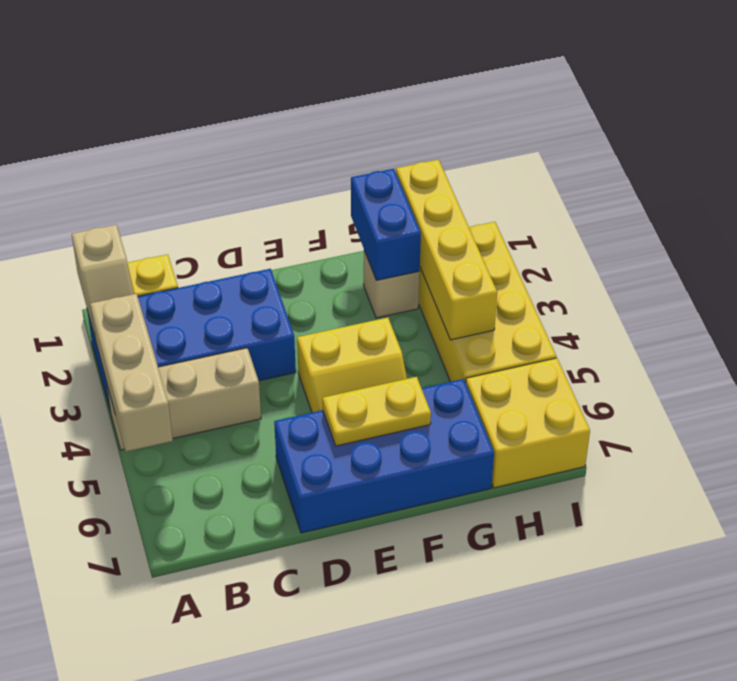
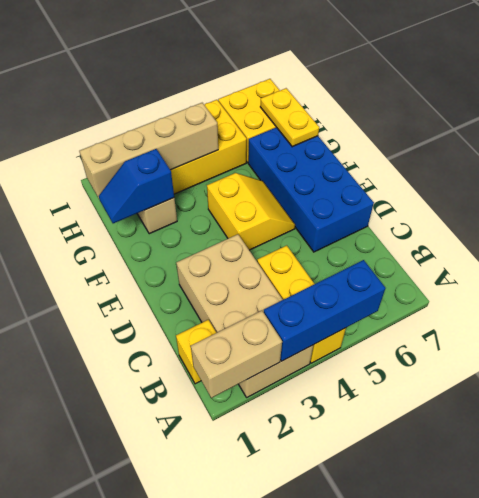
tan slope A1:A2 level 2 top 1 -> tan brick A1:A2 level 2
blue brick A2:D3 level 1 -> tan brick A2:D3 level 1
tan brick A3:A5 level 2 -> blue brick A3:A5 level 2
tan brick A4:C4 level 1 -> yellow brick A4:C4 level 1
yellow plate E6:F6 level 2 -> yellow plate G7:H7 level 2
blue brick G1:G2 level 2 -> blue slope G1:G2 level 2 top 2
yellow brick H1:H4 level 2 -> tan brick H1:H4 level 2

